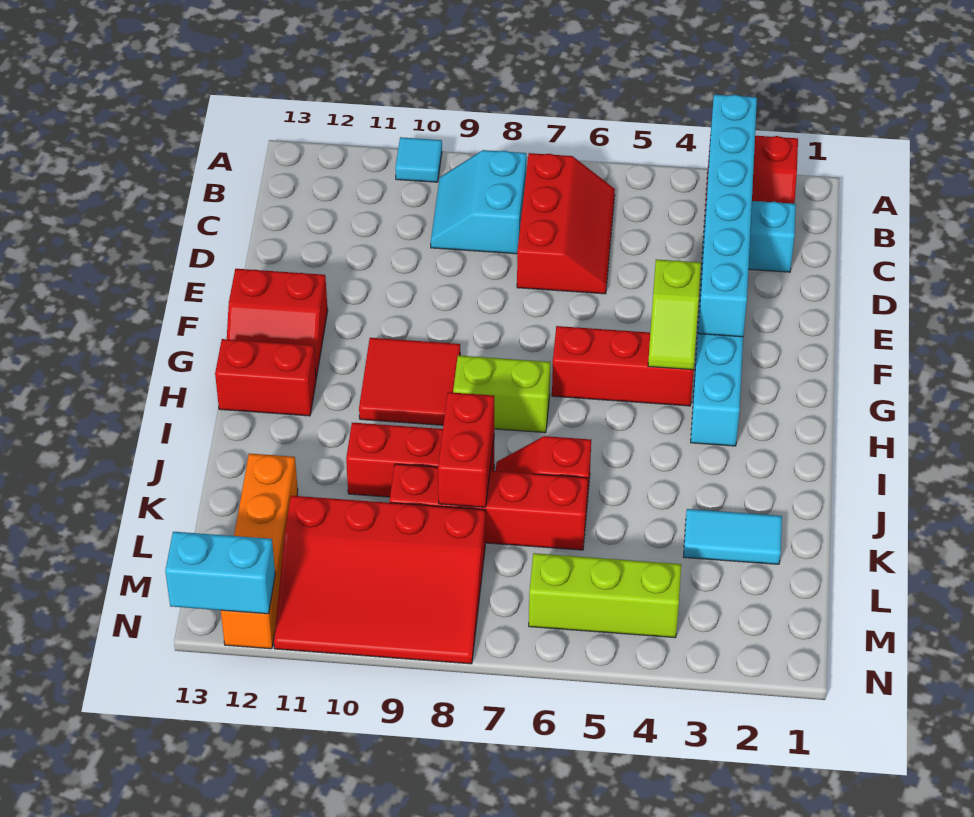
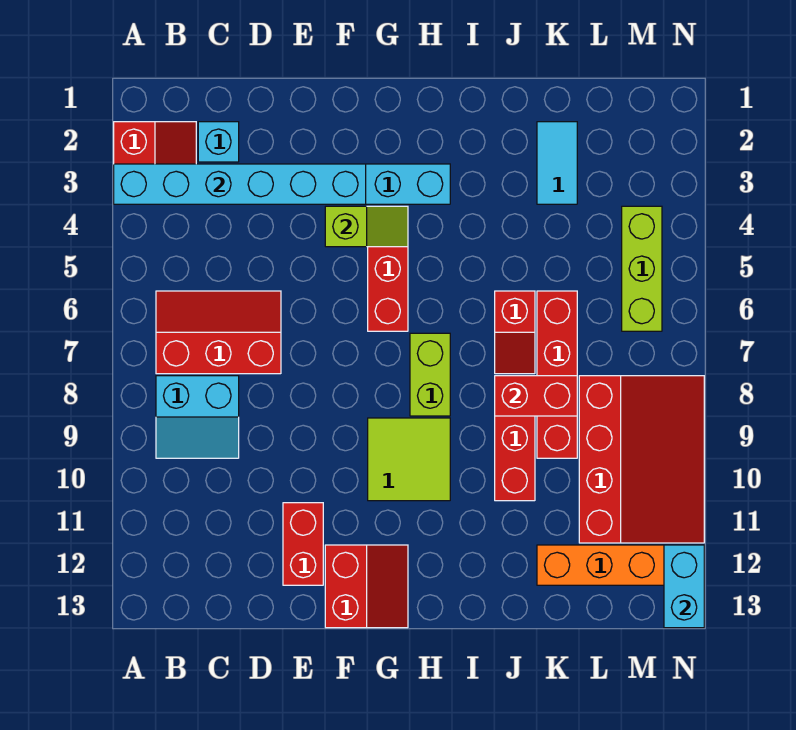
cyan tile A10 level 1 -> none
red tile G9:H10 level 1 -> lime tile G9:H10 level 1
red brick H12:H13 level 1 -> red brick E11:E12 level 1

